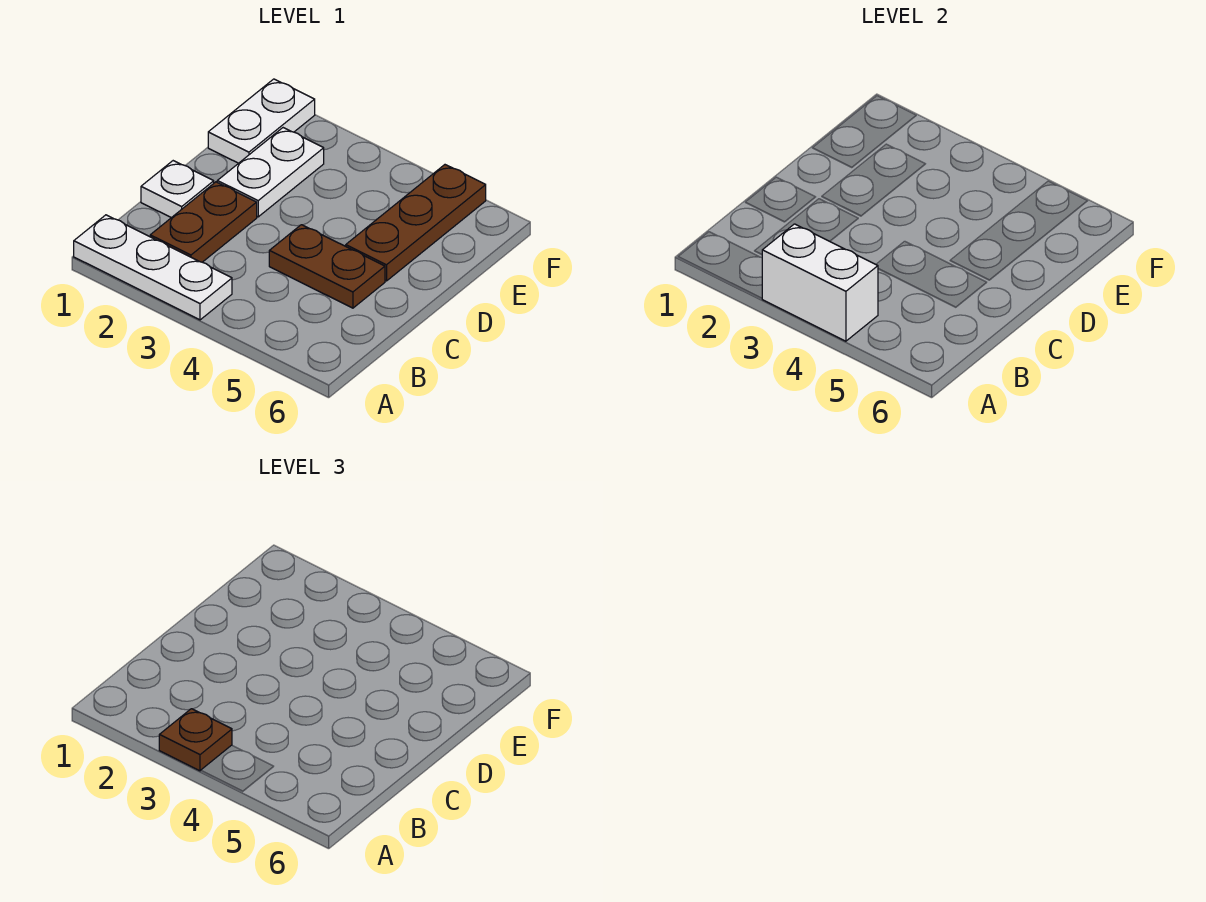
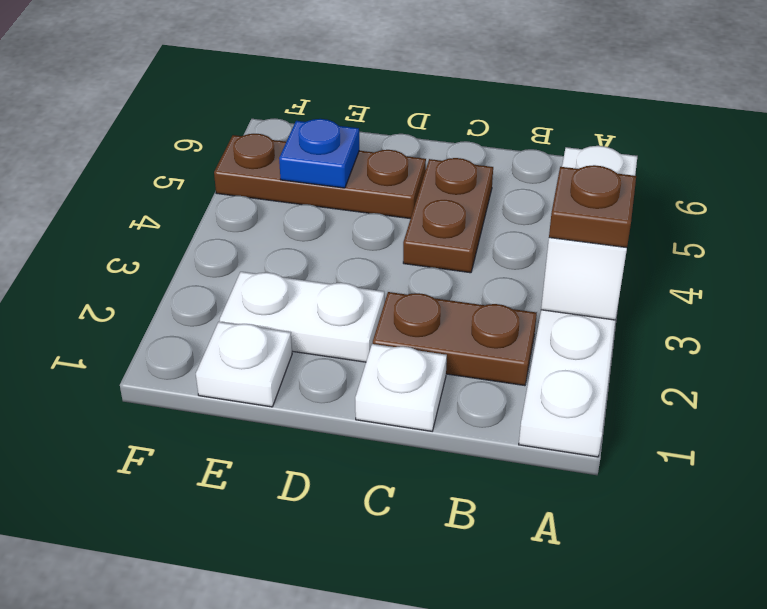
white plate E1:F1 level 1 -> white plate E1 level 1
none -> blue plate E5 level 2

